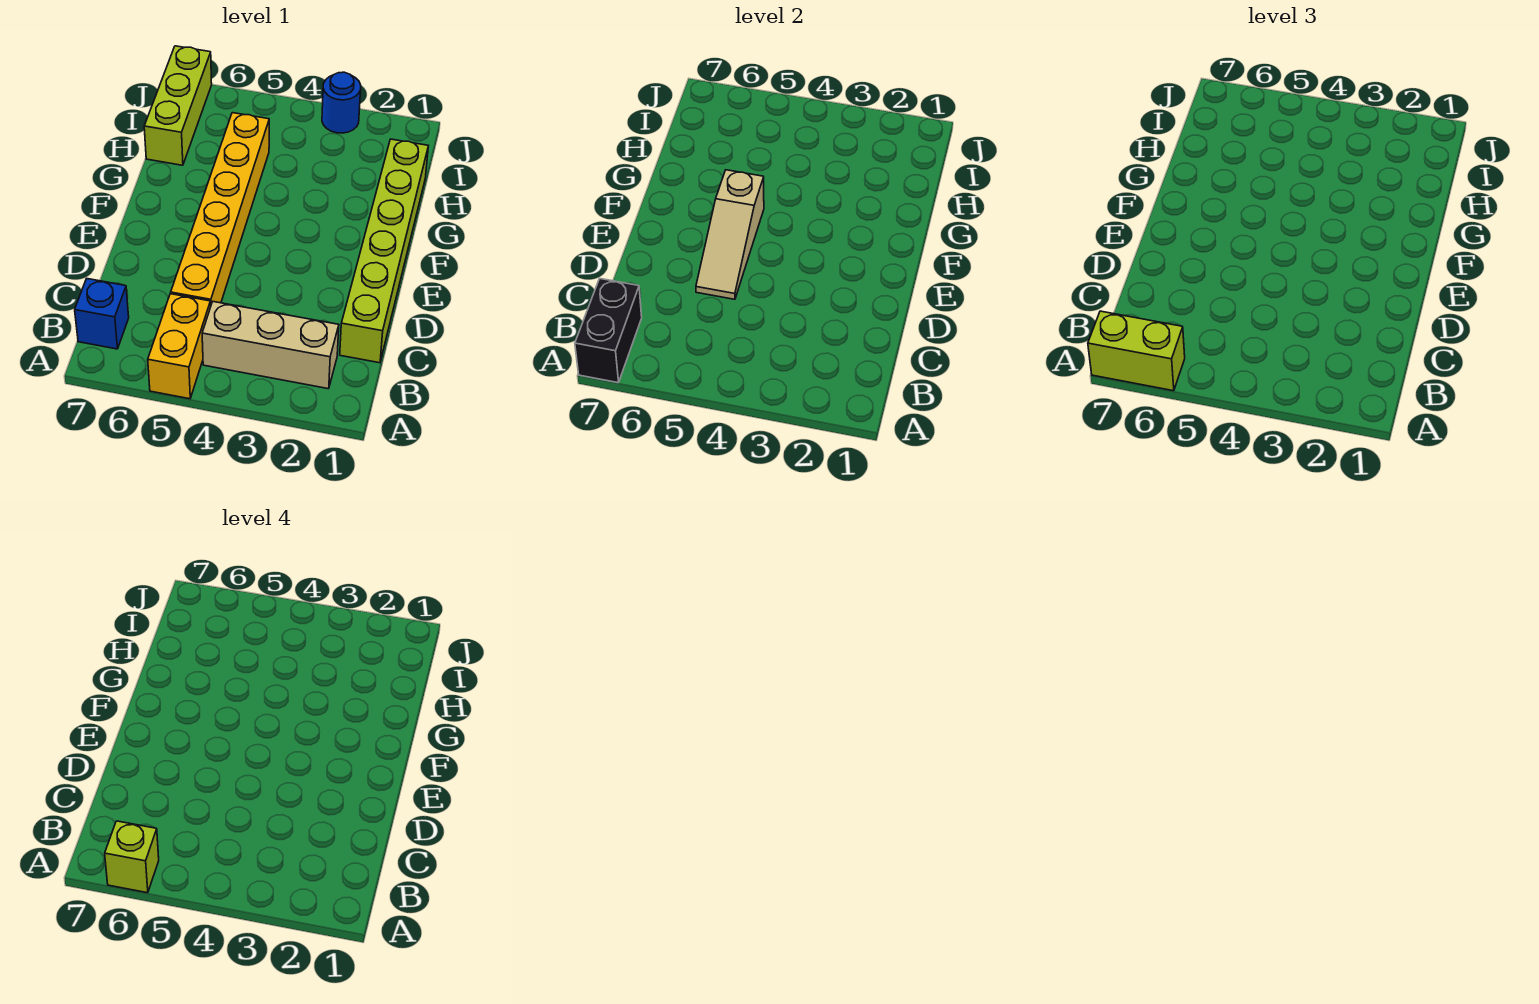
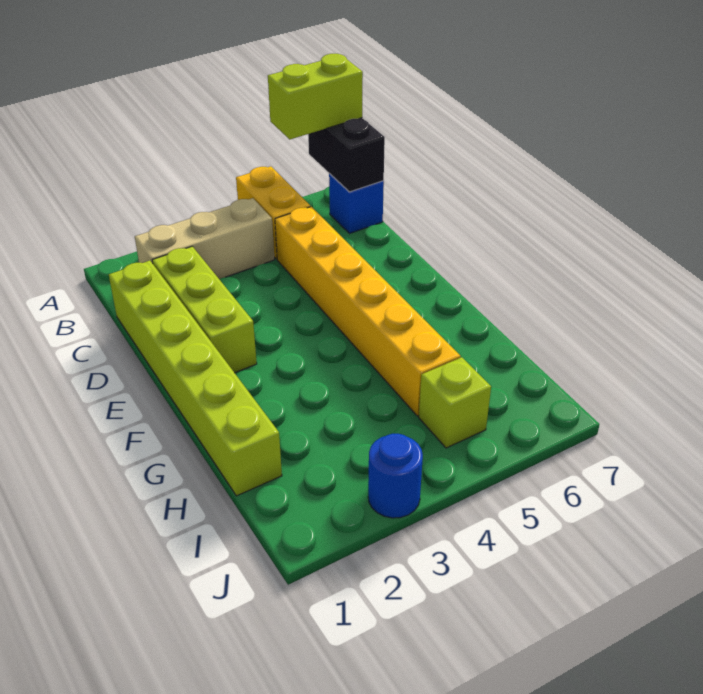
lime brick A6 level 4 -> lime brick I5 level 1
tan slope D5:F5 level 2 top F -> none
lime brick H7:J7 level 1 -> lime brick C2:E2 level 1

